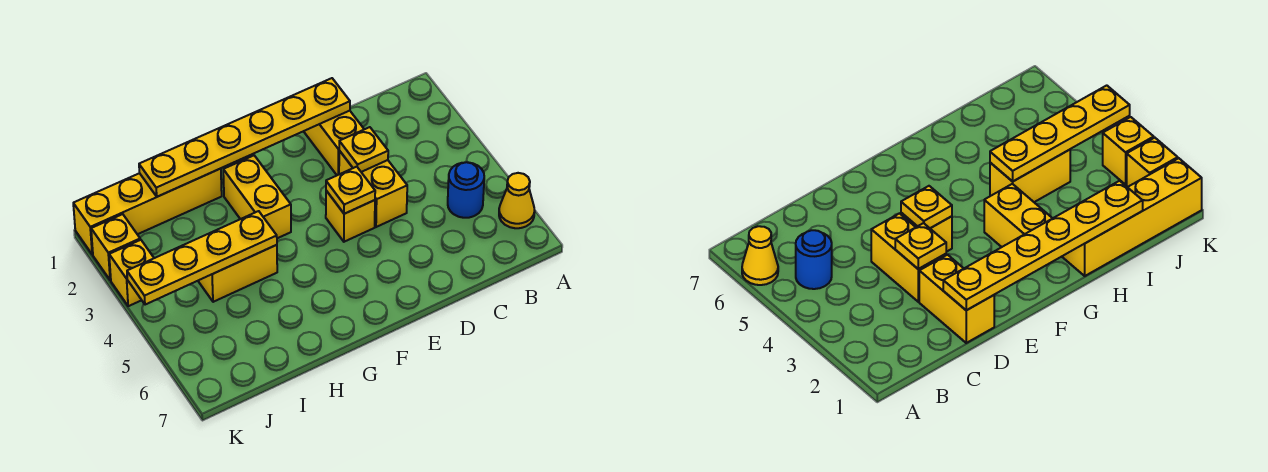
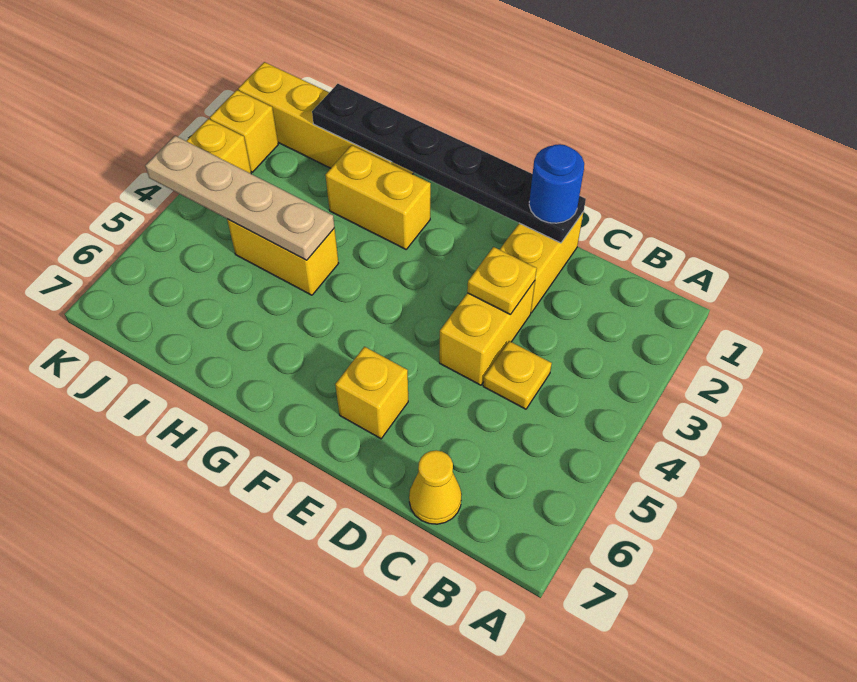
yellow cone A6 level 1 -> yellow cone C7 level 1
blue round brick B5 level 1 -> blue round brick D1 level 3
yellow plate D1:I1 level 2 -> black plate D1:I1 level 2
yellow brick E4 level 1 -> yellow brick E6 level 1
yellow plate E4 level 2 -> yellow plate C4 level 1
yellow brick G2:G3 level 1 -> yellow brick G2:H2 level 1
yellow plate H4:K4 level 2 -> tan plate H4:K4 level 2

